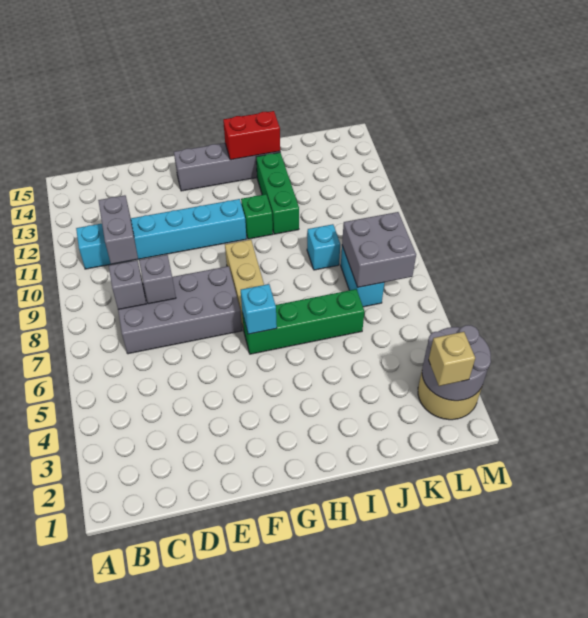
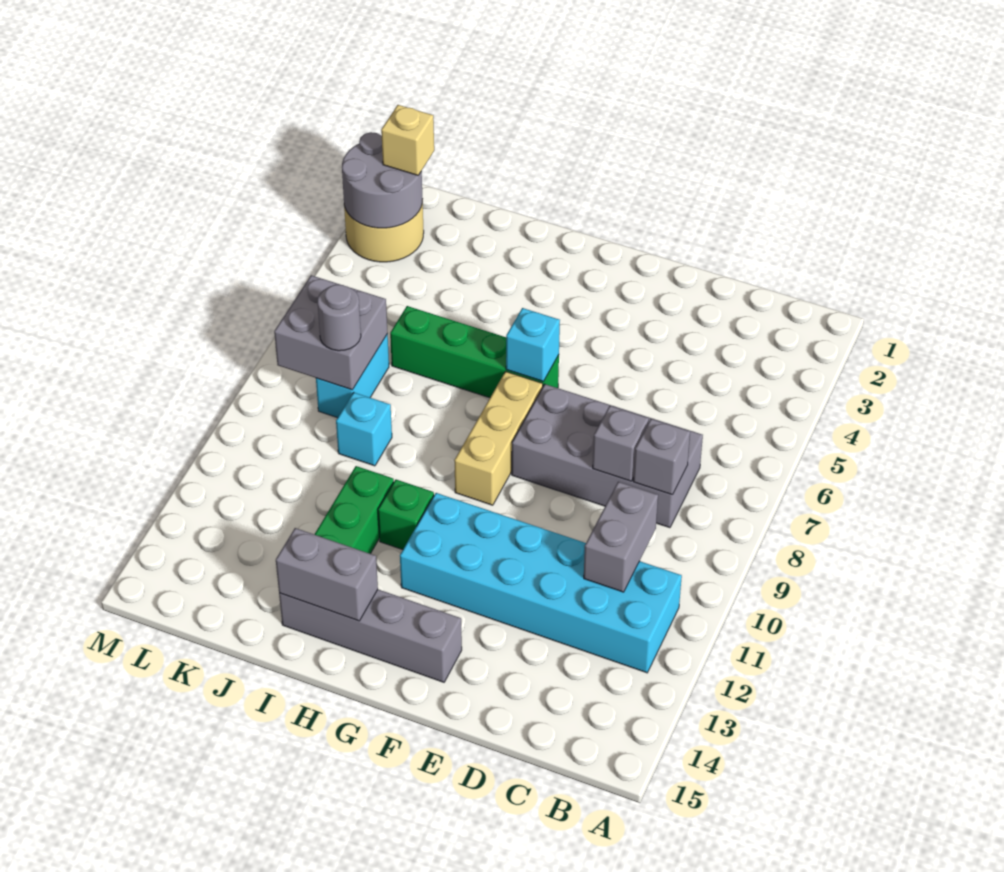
cyan brick B11:G11 level 1 -> cyan brick B11:G12 level 1
red brick H14:I14 level 2 -> grey brick H14:I14 level 2
none -> grey round brick K8 level 3

